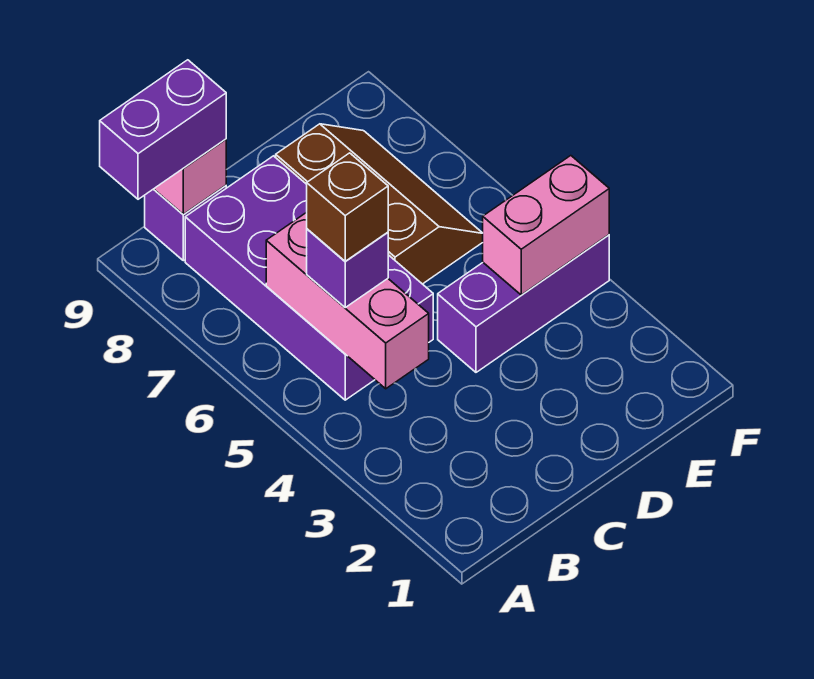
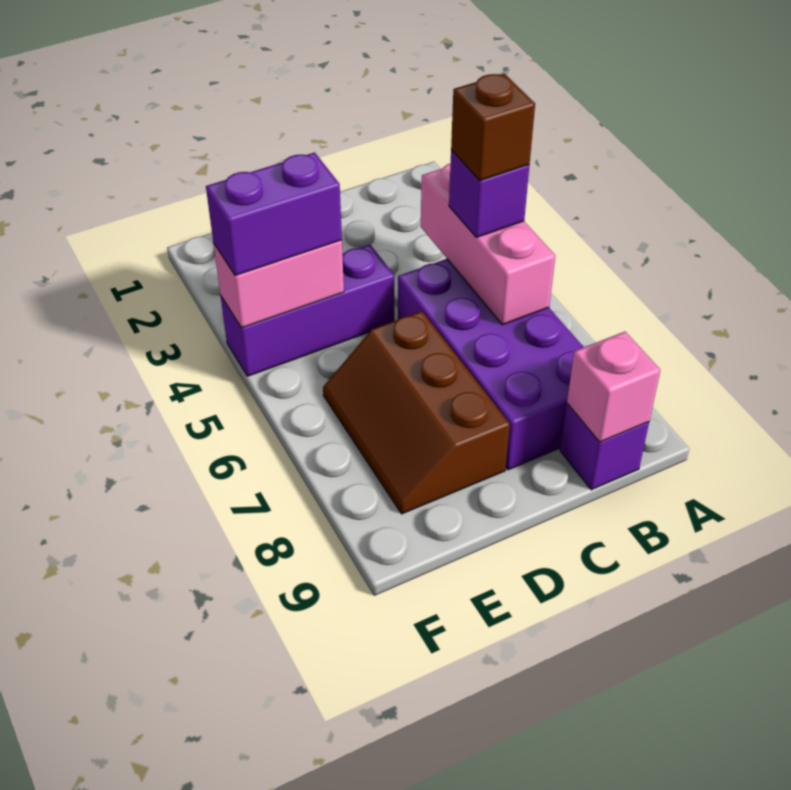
purple brick A9:B9 level 3 -> purple brick E4:F4 level 3

